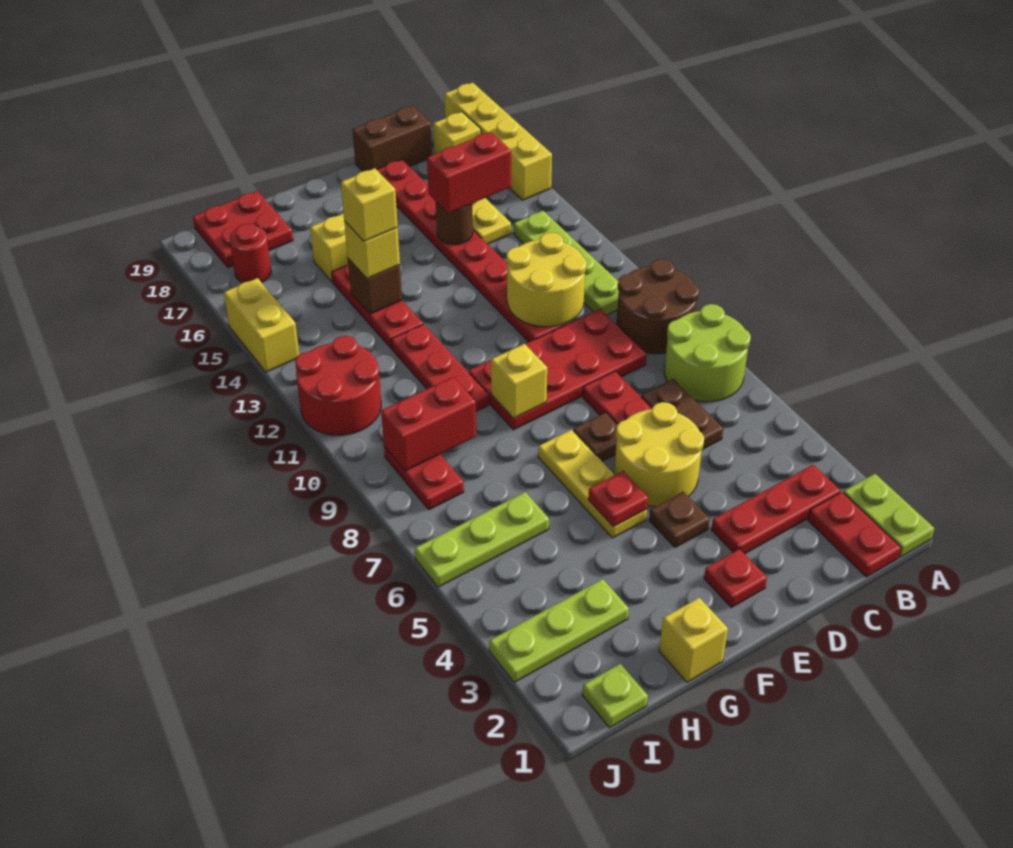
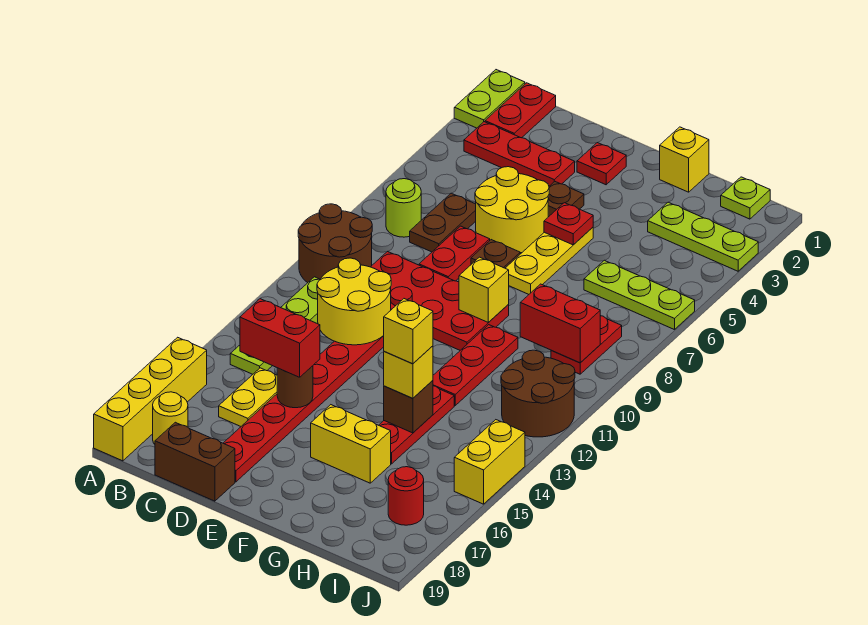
lime round brick A7:B8 level 1 -> lime round brick B7 level 1
yellow brick B18 level 1 -> yellow round brick B18 level 1
red plate H18:I19 level 1 -> none
red round brick I11:J12 level 1 -> brown round brick I11:J12 level 1

